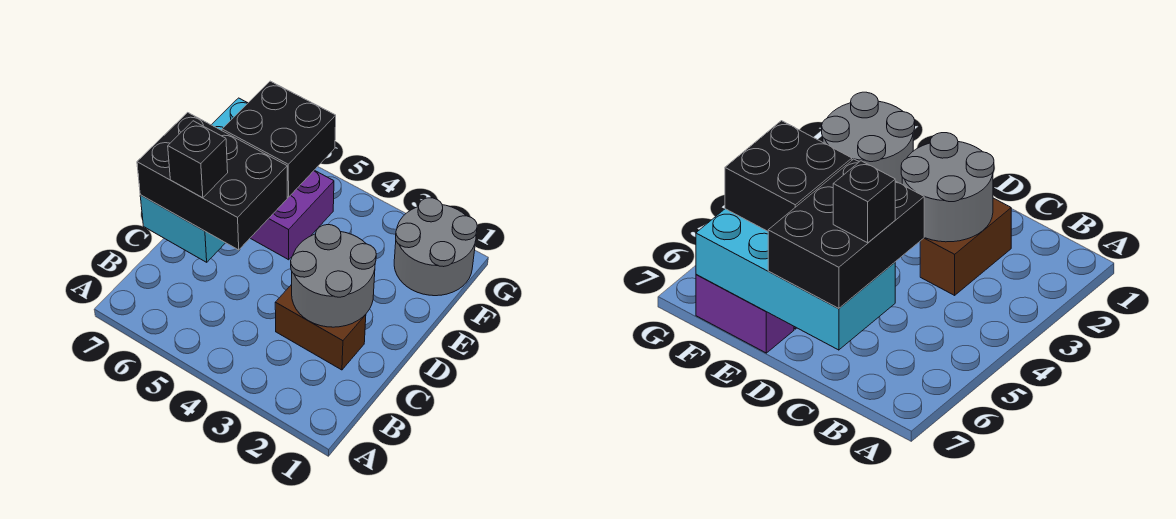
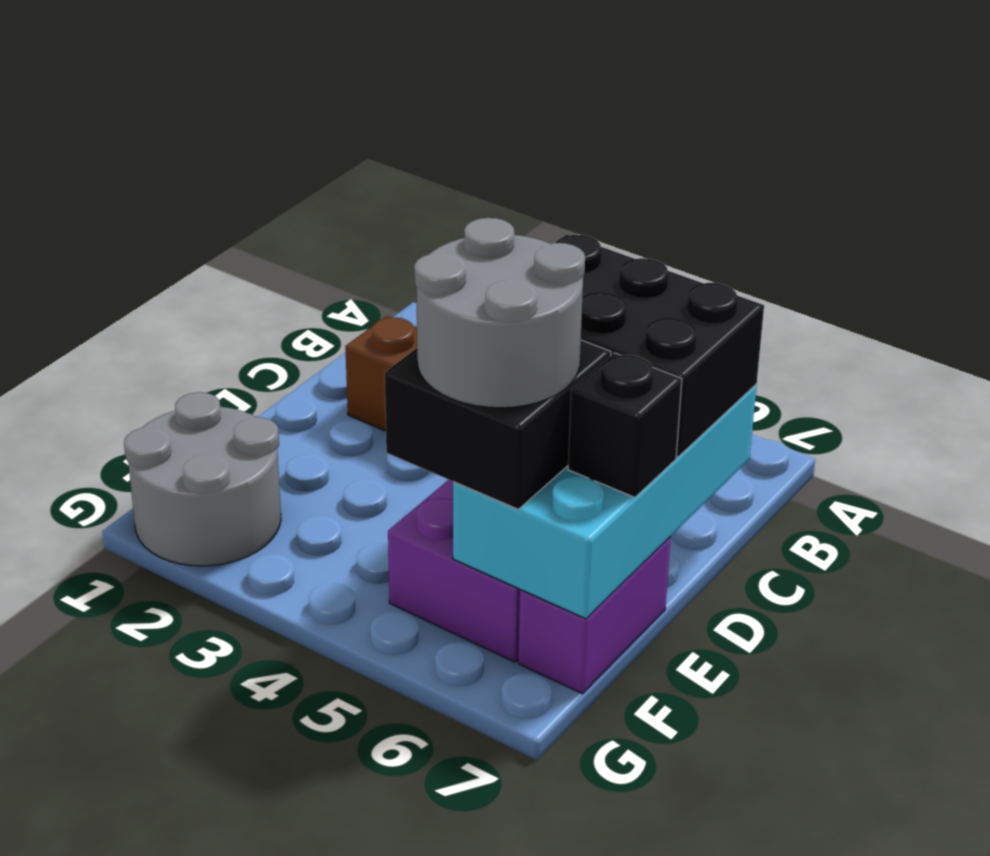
grey round brick C2:D3 level 2 -> grey round brick E5:F6 level 4
black brick C6 level 4 -> black brick E7 level 3

